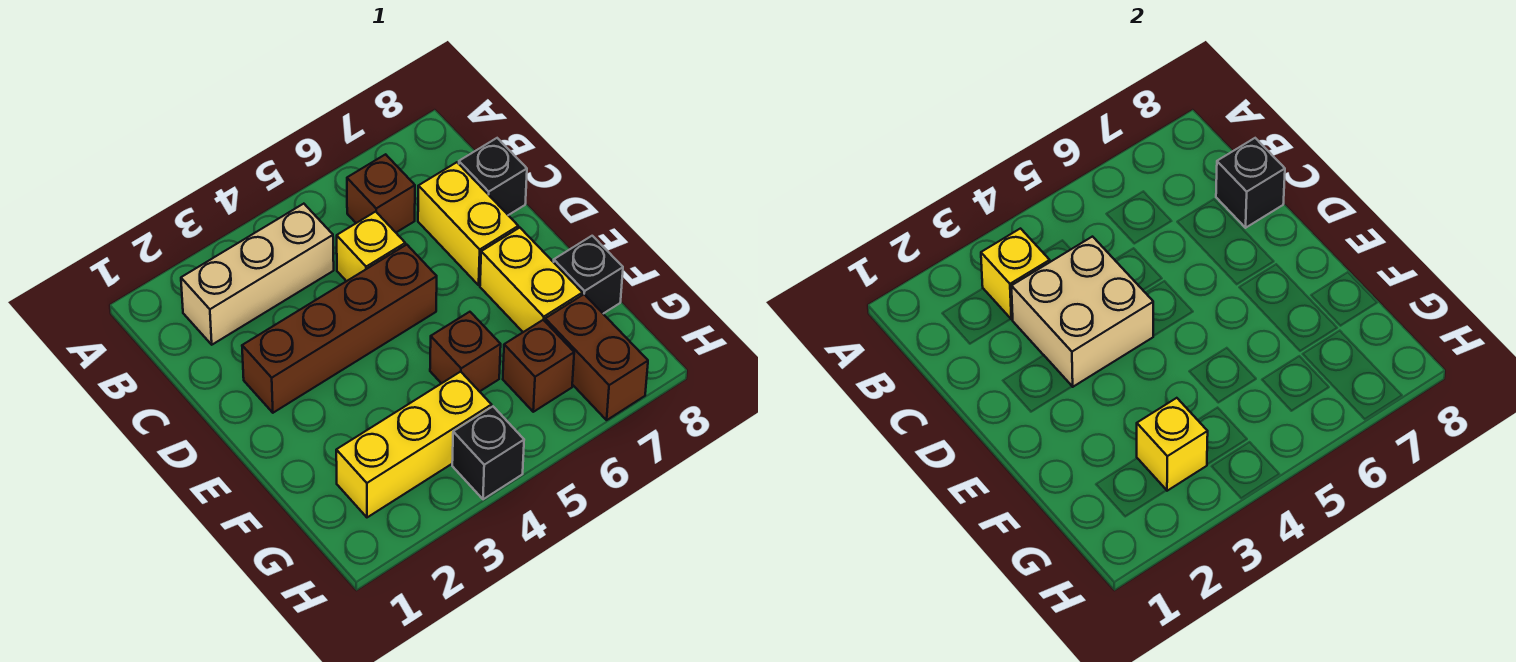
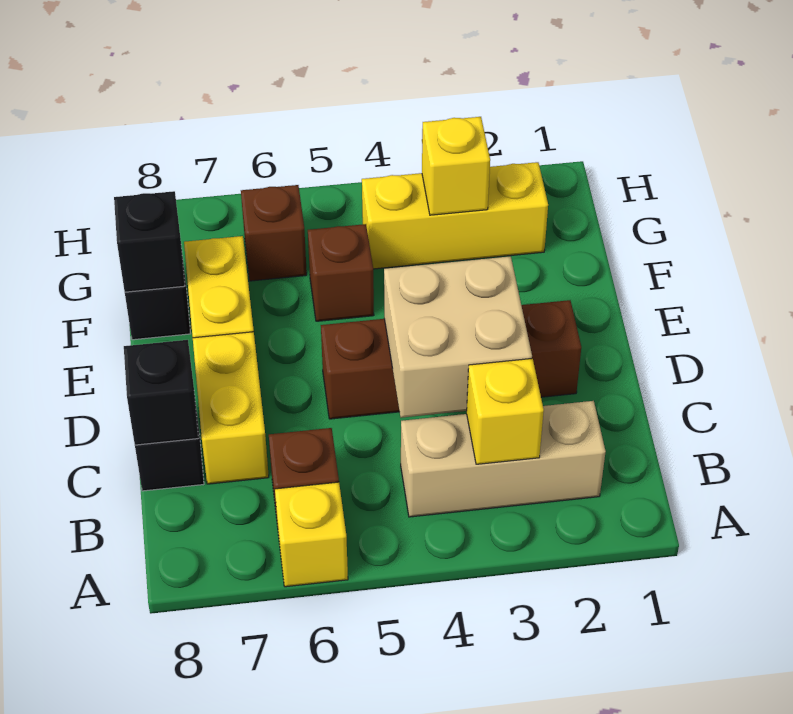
yellow brick C5 level 1 -> yellow brick A6 level 1
brown brick G7:H7 level 1 -> none
black brick H4 level 1 -> black brick F8 level 2

